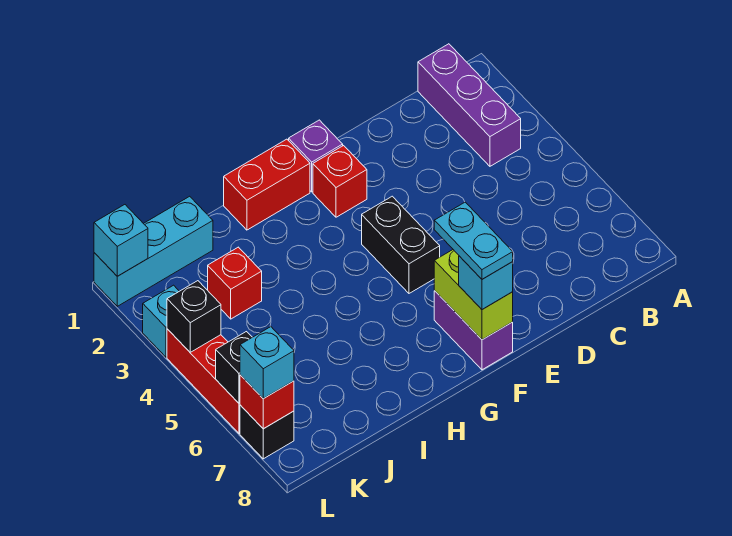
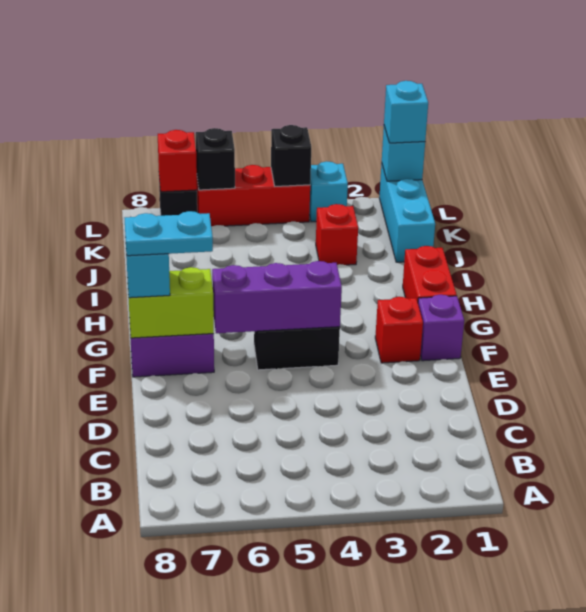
purple brick B1:B3 level 1 -> purple brick F4:F6 level 2
cyan brick L7 level 3 -> cyan brick L1 level 3

